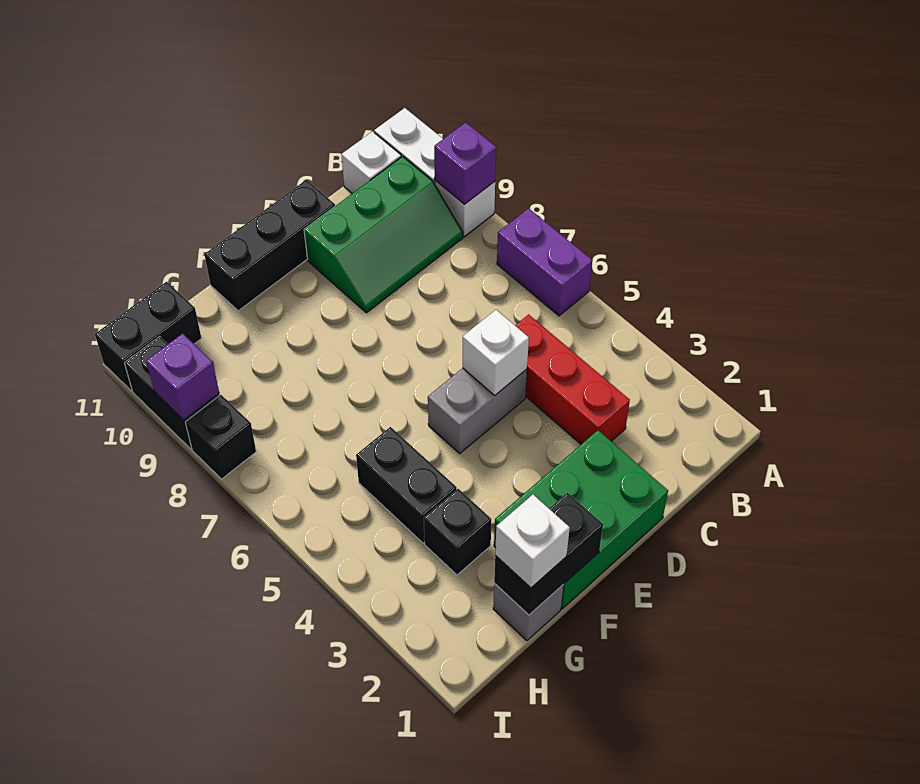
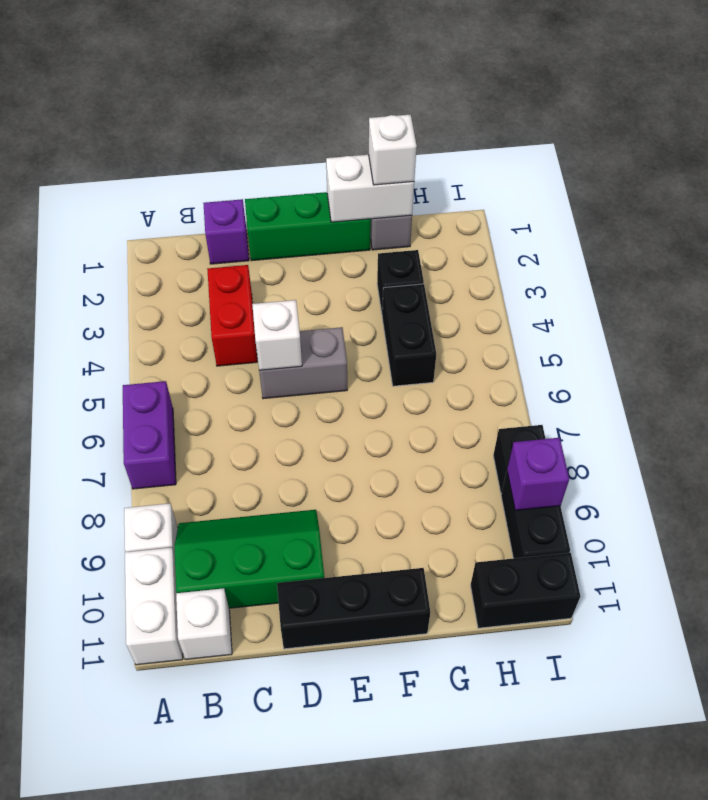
purple brick A9 level 2 -> purple brick C1 level 1
red brick C3:C5 level 1 -> red brick C3:C4 level 1
green brick D1:F2 level 1 -> green brick D1:F1 level 1
black brick F1:G1 level 2 -> white brick F1:G1 level 2

